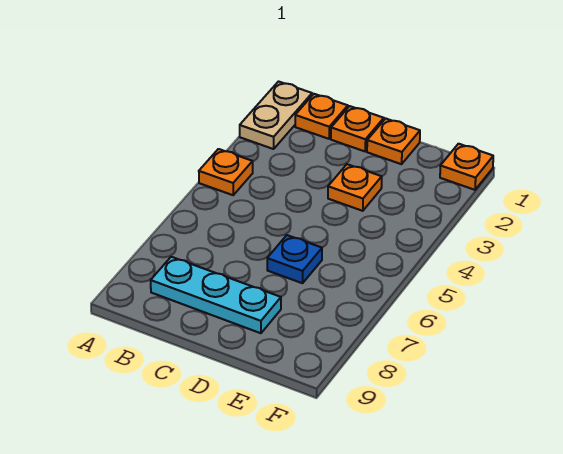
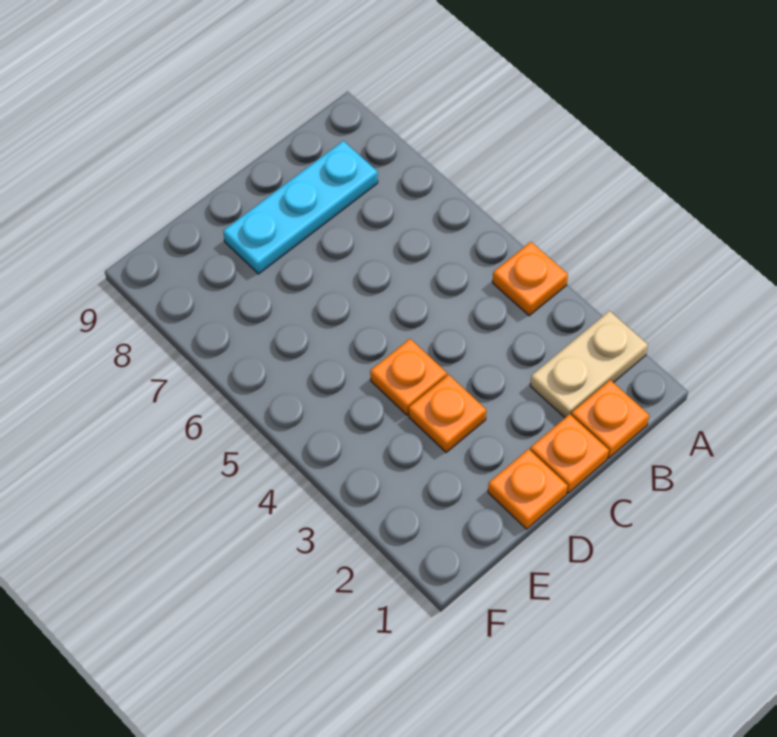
tan plate A1:A2 level 1 -> tan plate A2:B2 level 1
blue plate D6 level 1 -> none
orange plate F1 level 1 -> orange plate D4 level 1

